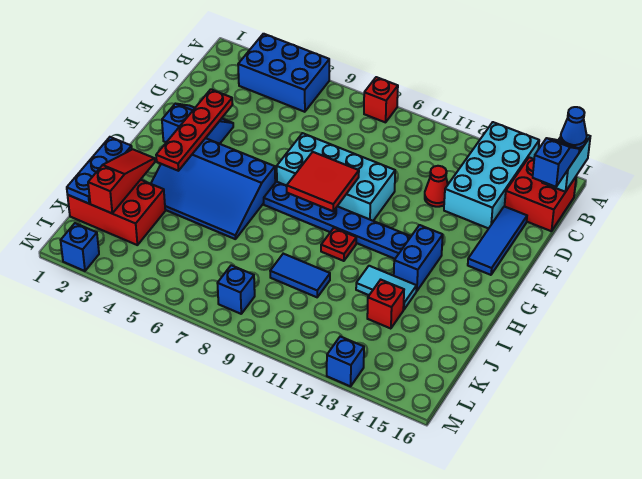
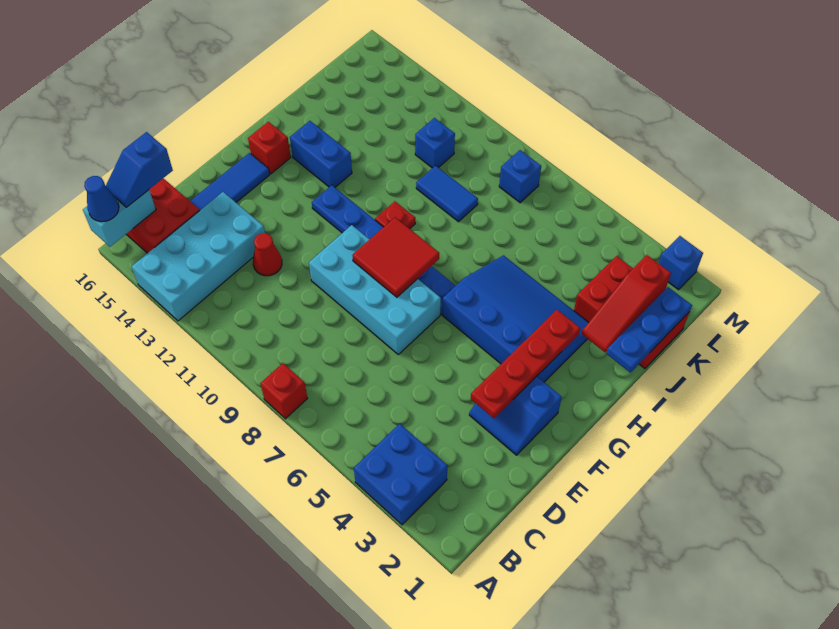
blue brick A3:B5 level 1 -> blue brick A3:B4 level 1
blue brick G13:H13 level 1 -> blue brick H13:H14 level 1
cyan tile I12:I13 level 1 -> none
red brick J13 level 1 -> red brick G15 level 1
blue brick M13 level 1 -> blue brick K11 level 1

